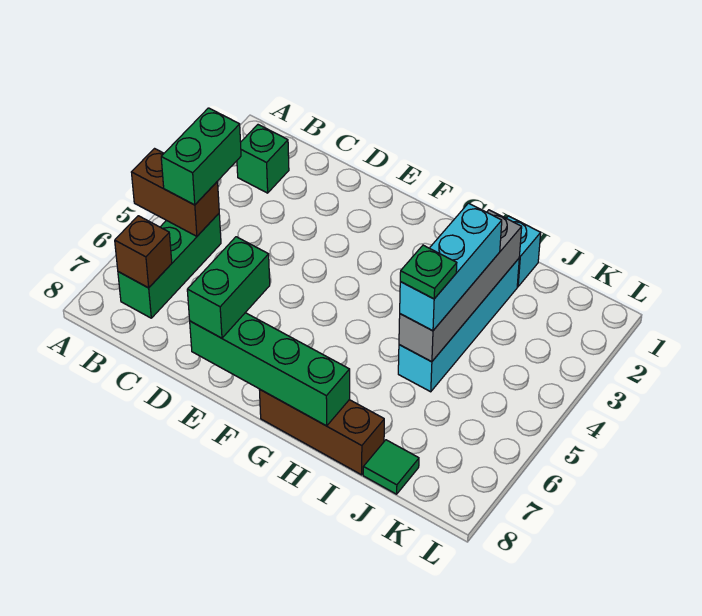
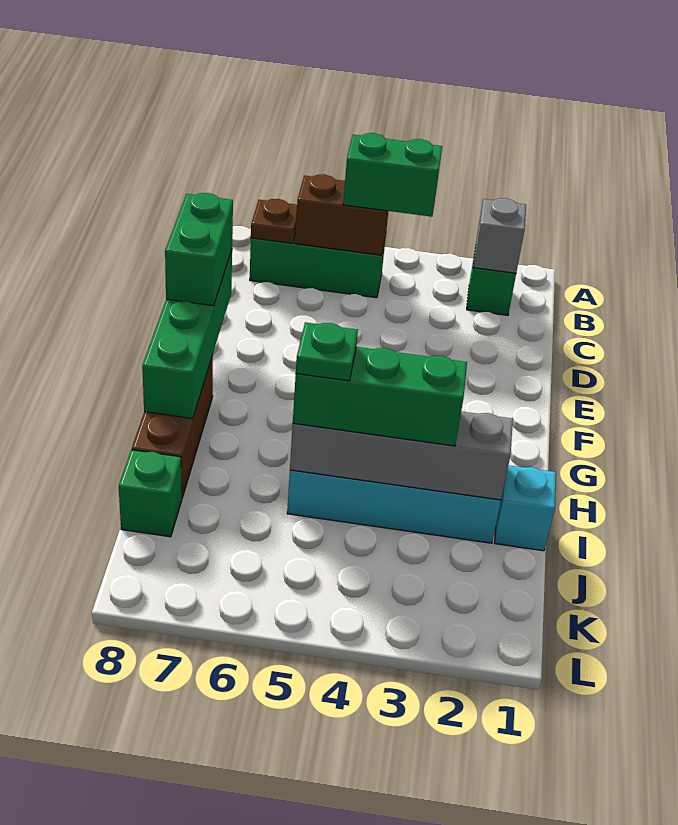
brown brick A5:B5 level 2 -> brown brick B5:B6 level 2
none -> grey brick B2 level 2
brown brick B7 level 2 -> brown plate B7 level 2
green brick E7:E8 level 3 -> green brick E8:F8 level 3
cyan brick I3:I5 level 3 -> green brick I3:I5 level 3
green tile J8 level 1 -> green brick J8 level 1

